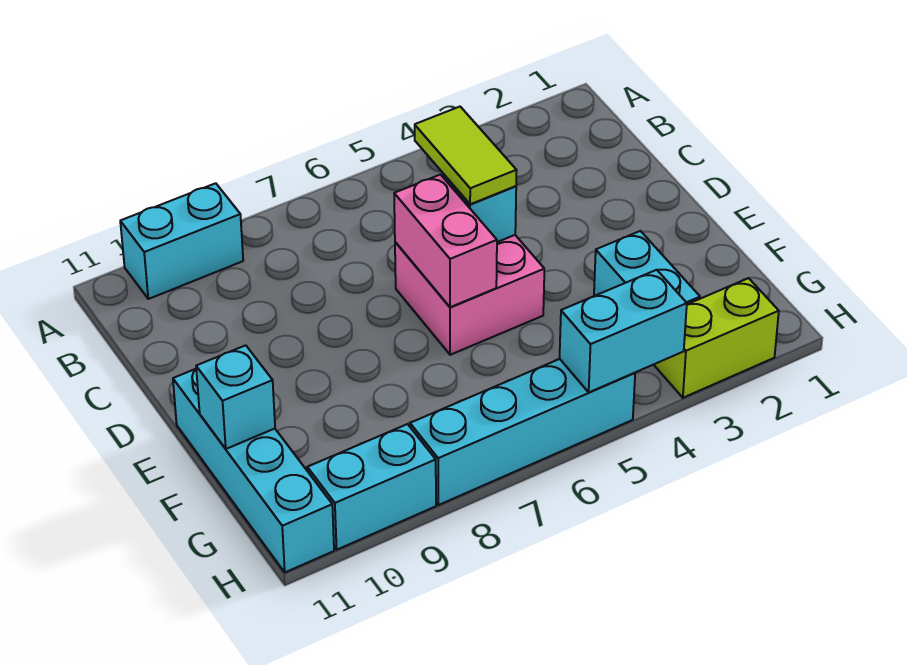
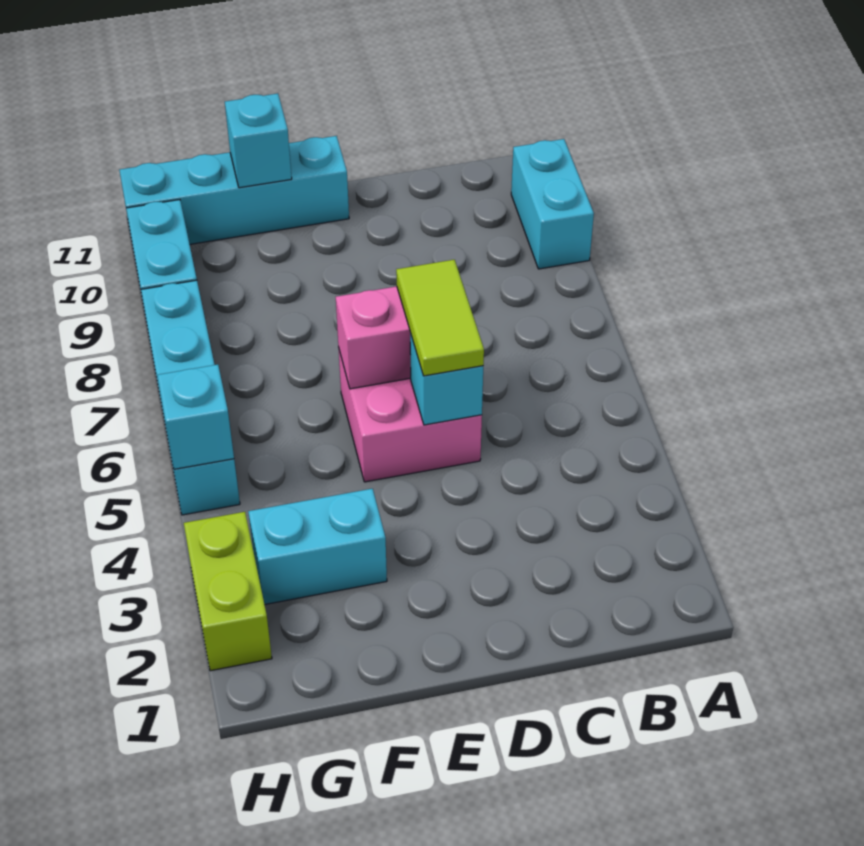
lime tile C5:D5 level 3 -> lime tile D5:D6 level 3
cyan brick H4:H5 level 2 -> cyan brick H5 level 2

